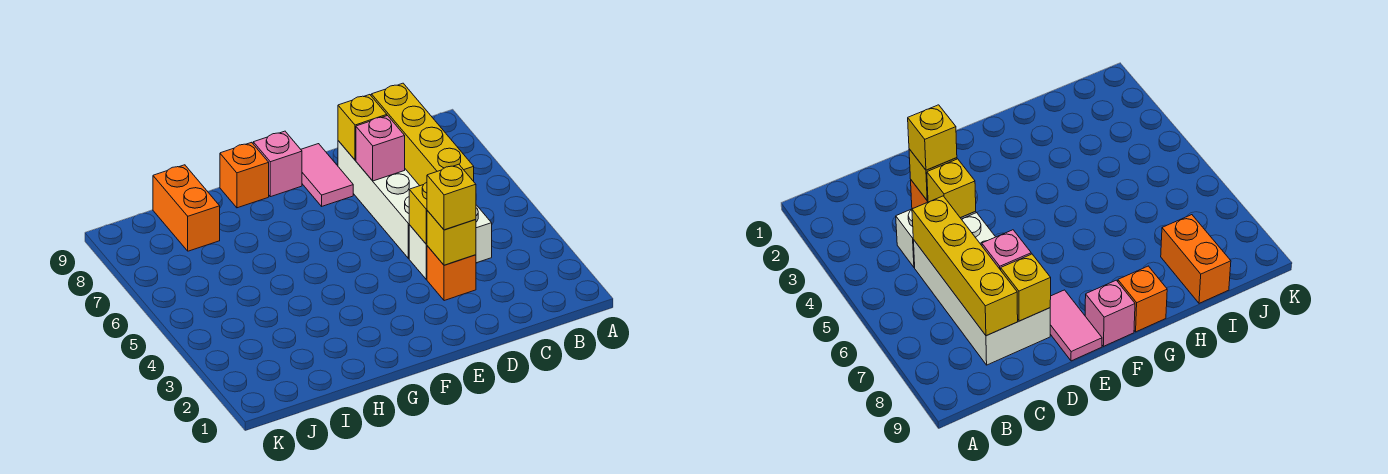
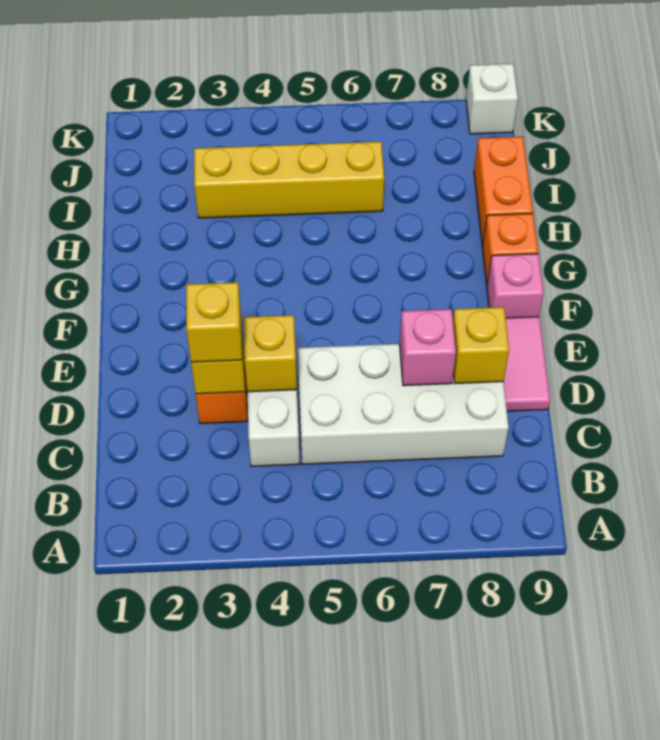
yellow brick C5:C8 level 2 -> yellow brick I3:I6 level 1
pink tile E8:E9 level 1 -> pink tile D9:E9 level 1
orange brick I8:I9 level 1 -> orange brick H9:I9 level 1
none -> white brick K9 level 1

